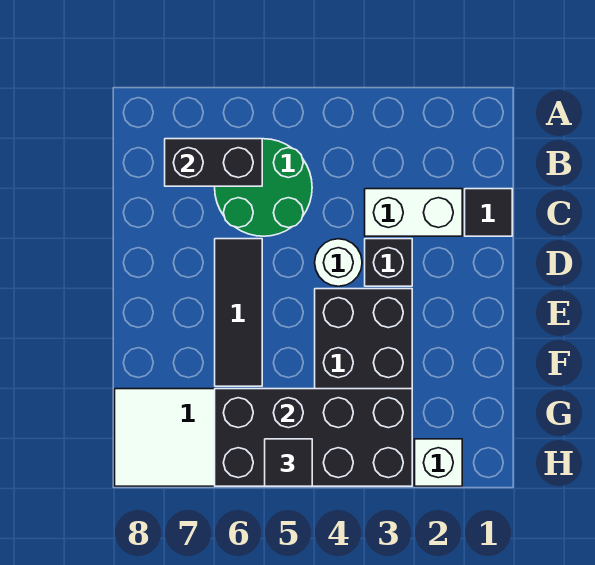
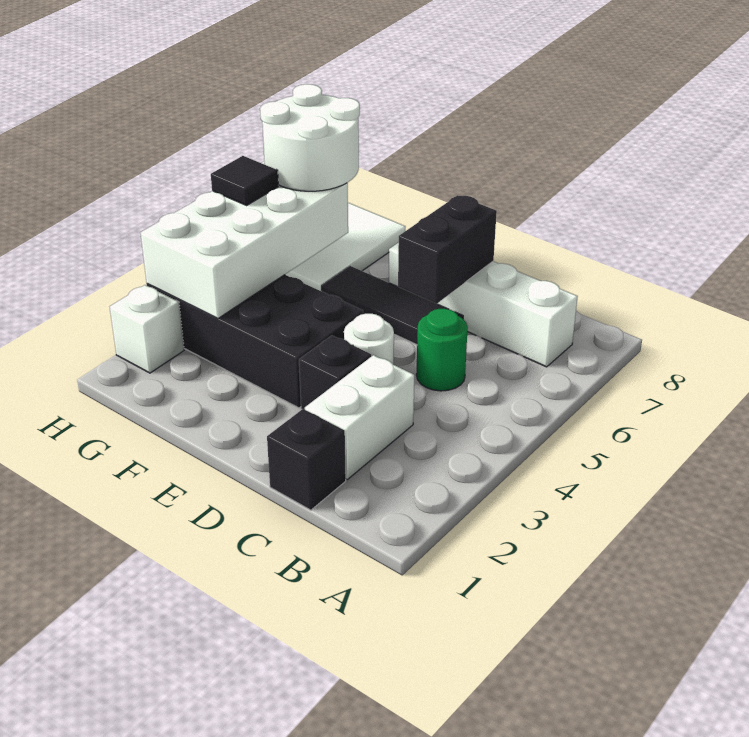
green round brick B5:C6 level 1 -> green round brick C5 level 1
black brick B6:B7 level 2 -> black brick D6:D7 level 2
none -> white brick B7:E7 level 1
black tile C1 level 1 -> black brick C1 level 1
black brick G3:H6 level 2 -> white brick G3:H6 level 2
none -> white round brick G6:H7 level 3

